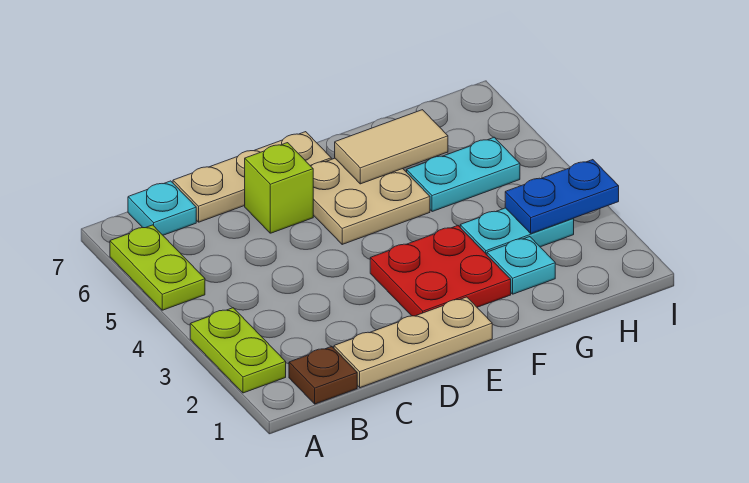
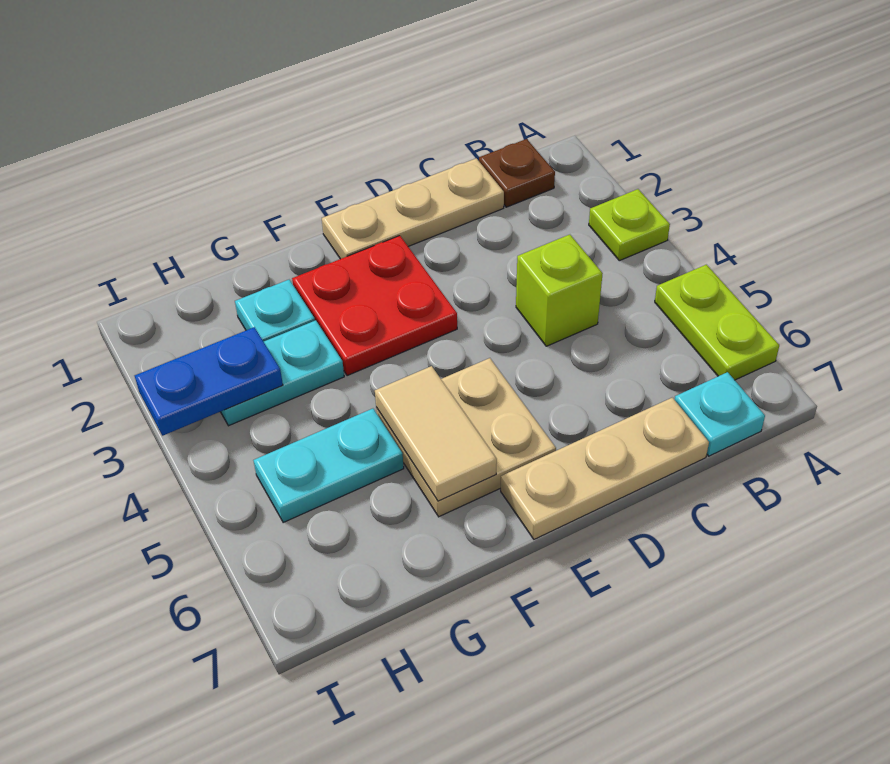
lime plate A2:A3 level 1 -> lime plate A3 level 1
lime brick D6 level 1 -> lime brick C4 level 1
tan tile F6:G6 level 2 -> tan tile F5:F6 level 2

